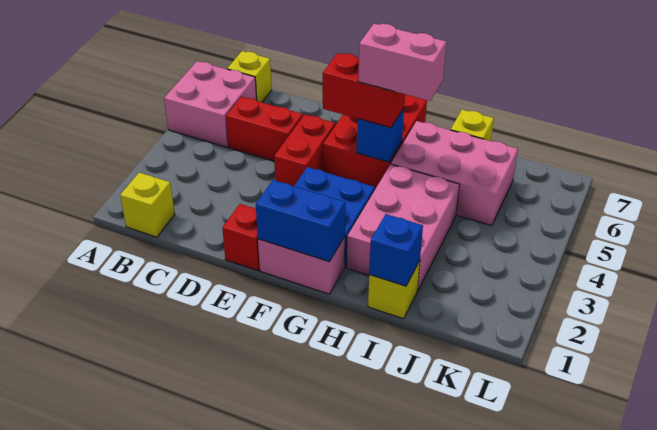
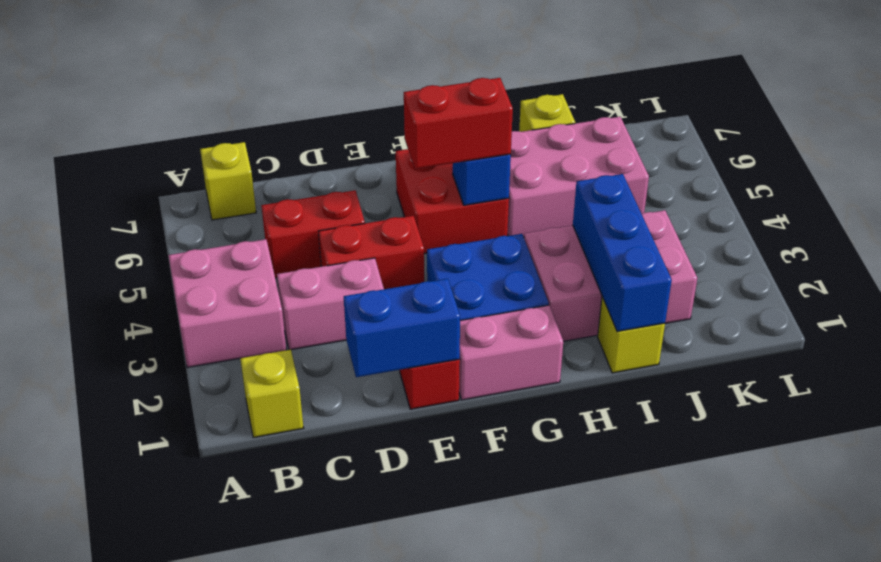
pink brick A5:B6 level 1 -> pink brick A3:B4 level 1
red brick E4:E5 level 1 -> red brick D4:E4 level 1
blue brick F1:G1 level 2 -> blue brick D1:E1 level 2
red brick F5:G7 level 1 -> red brick F5:G6 level 1
pink brick G5:H5 level 4 -> pink brick C3:D3 level 1
pink brick H2:I4 level 1 -> pink brick H2:J3 level 1
blue brick I1 level 2 -> blue brick I1:I3 level 2

